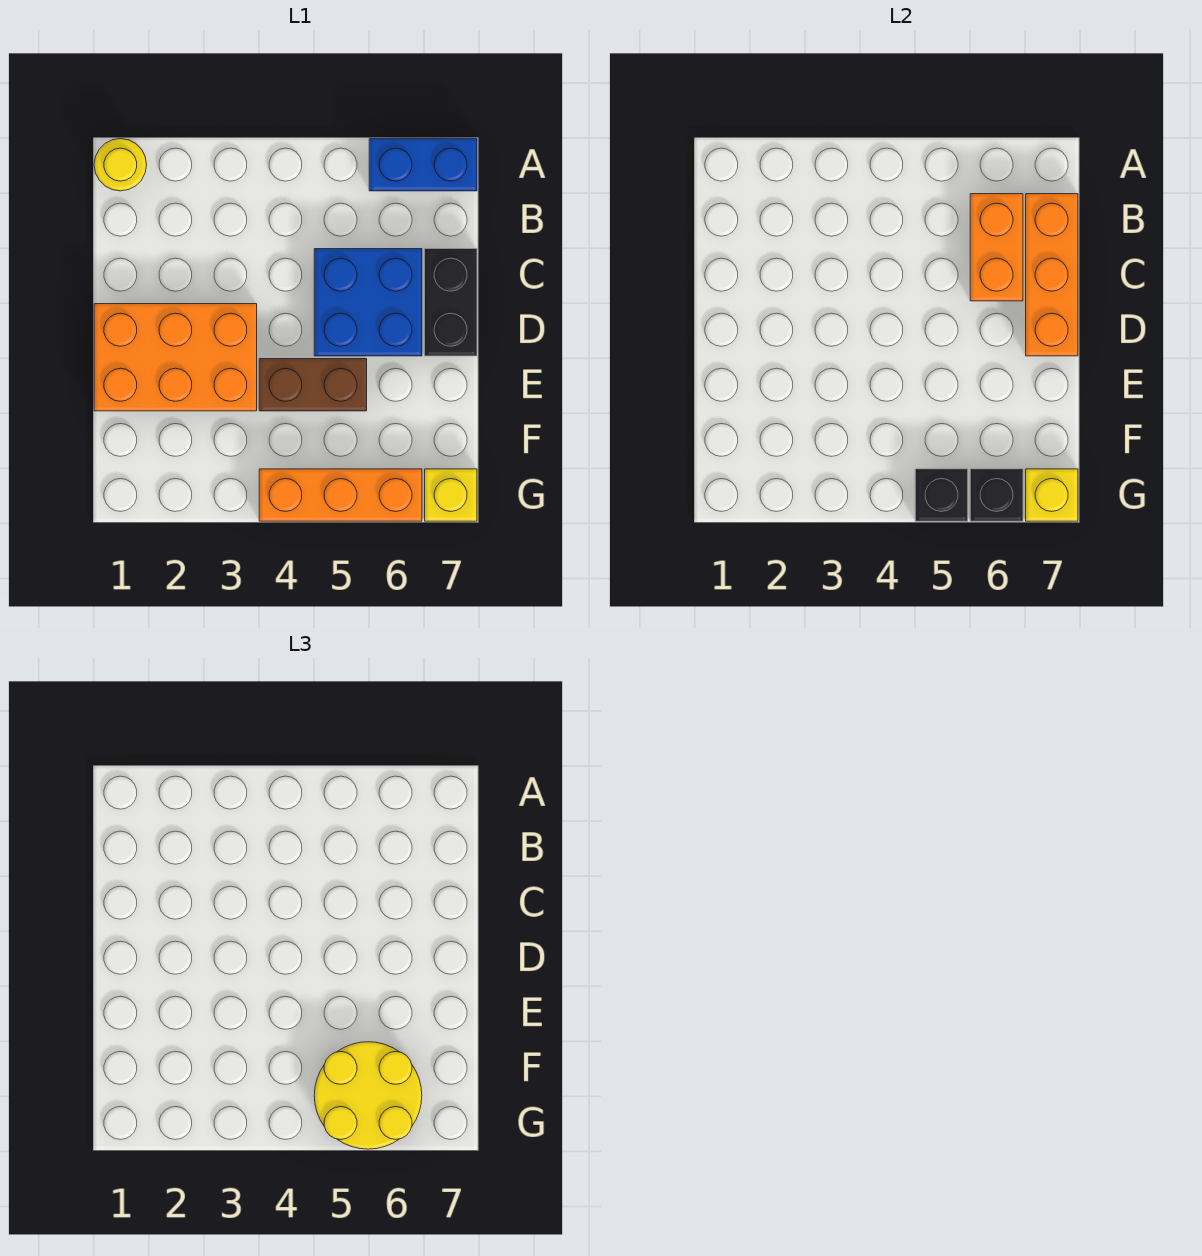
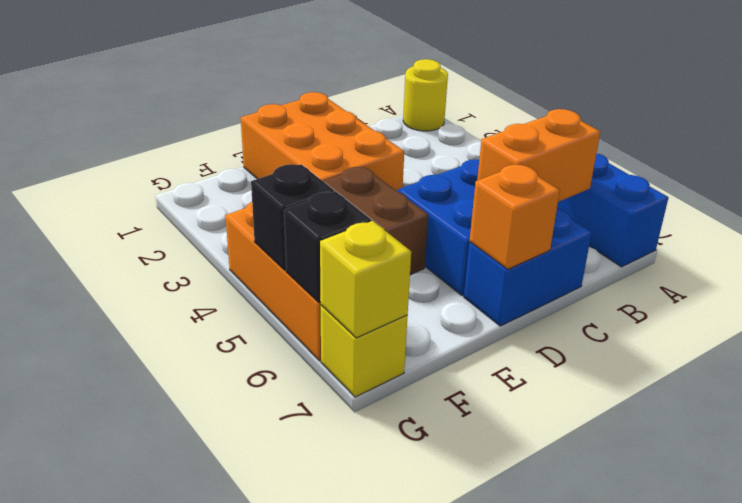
orange brick B7:D7 level 2 -> orange brick D7 level 2
black brick C7:D7 level 1 -> blue brick C7:D7 level 1
yellow round brick F5:G6 level 3 -> none

